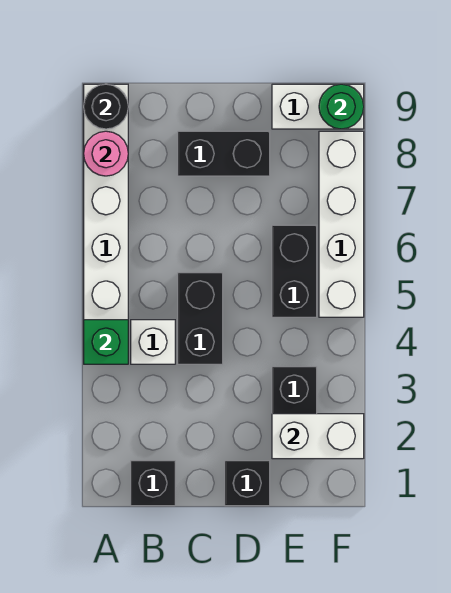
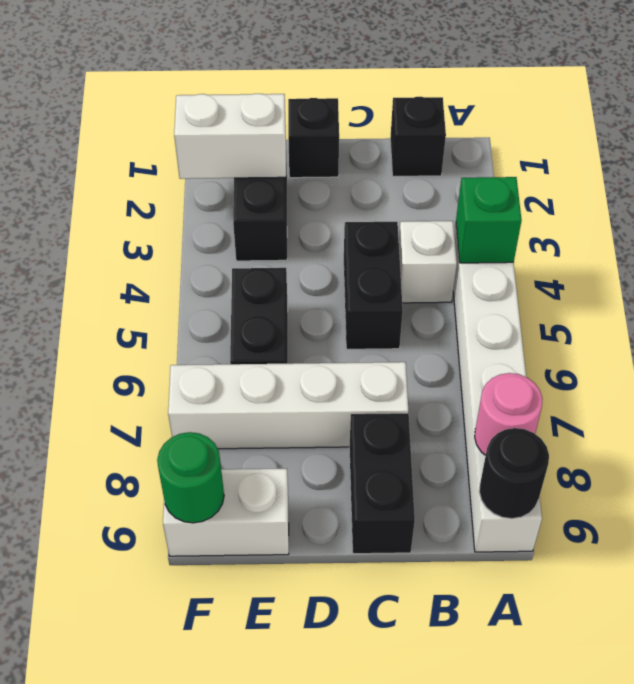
black brick C8:D8 level 1 -> black brick C8:C9 level 1
white brick F5:F8 level 1 -> white brick C7:F7 level 1

